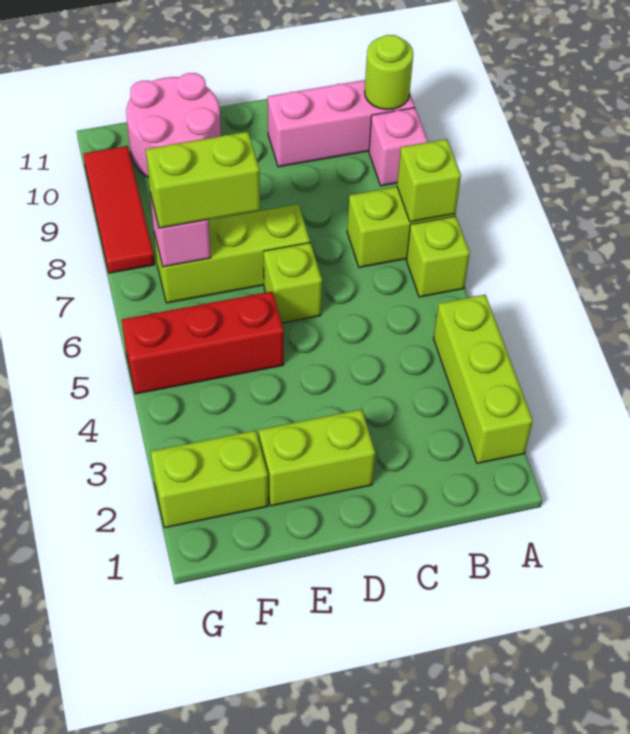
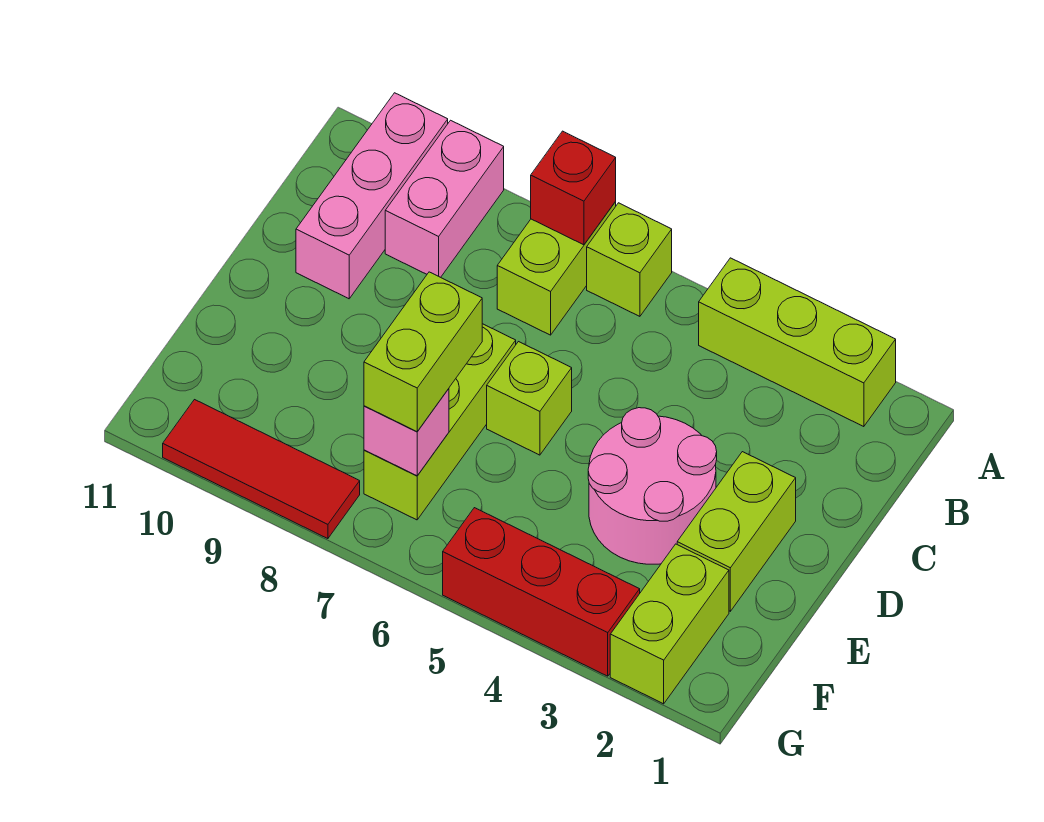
lime brick A7 level 2 -> red brick A7 level 2
pink brick A9 level 1 -> pink brick A9:B9 level 1
lime round brick A10 level 2 -> none
red brick E5:G5 level 1 -> red brick G3:G5 level 1
pink round brick E10:F11 level 1 -> pink round brick D3:E4 level 1

